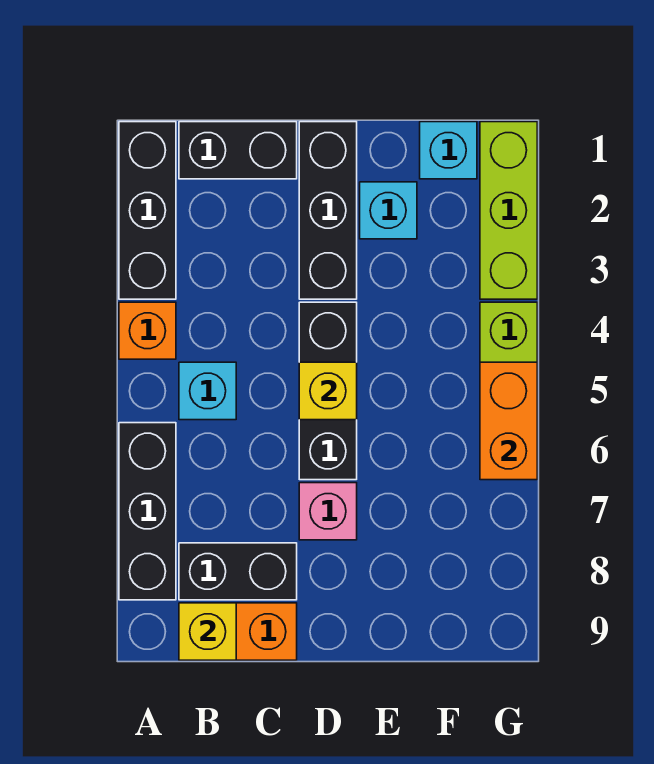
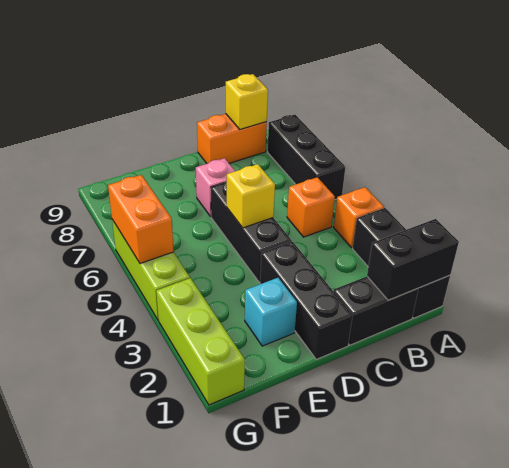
cyan brick B5 level 1 -> orange brick B5 level 1
black brick B8:C8 level 1 -> black brick A1:B1 level 2
cyan brick F1 level 1 -> none

